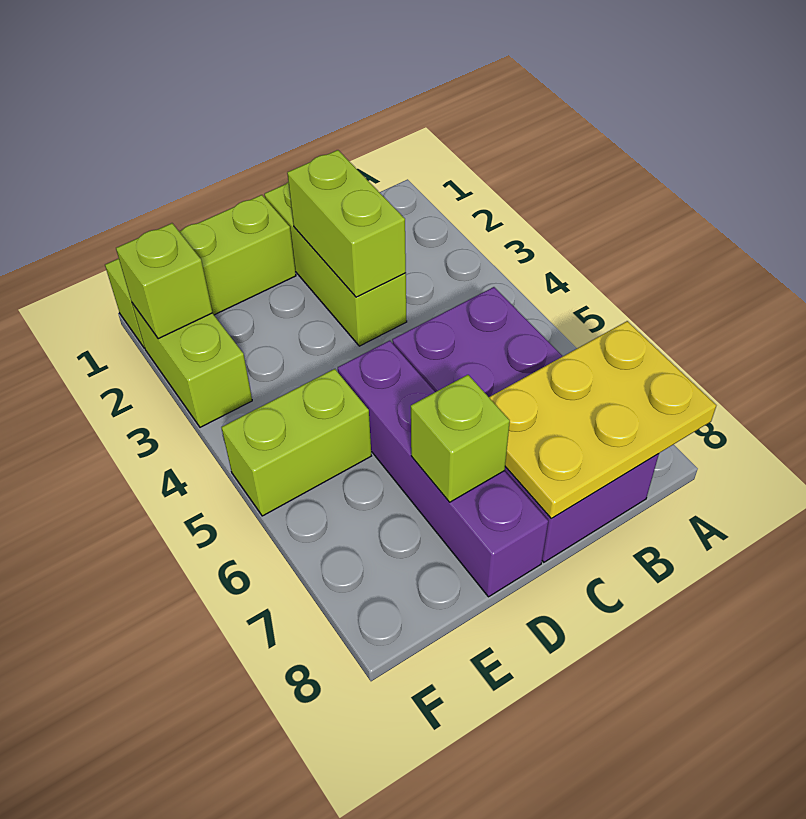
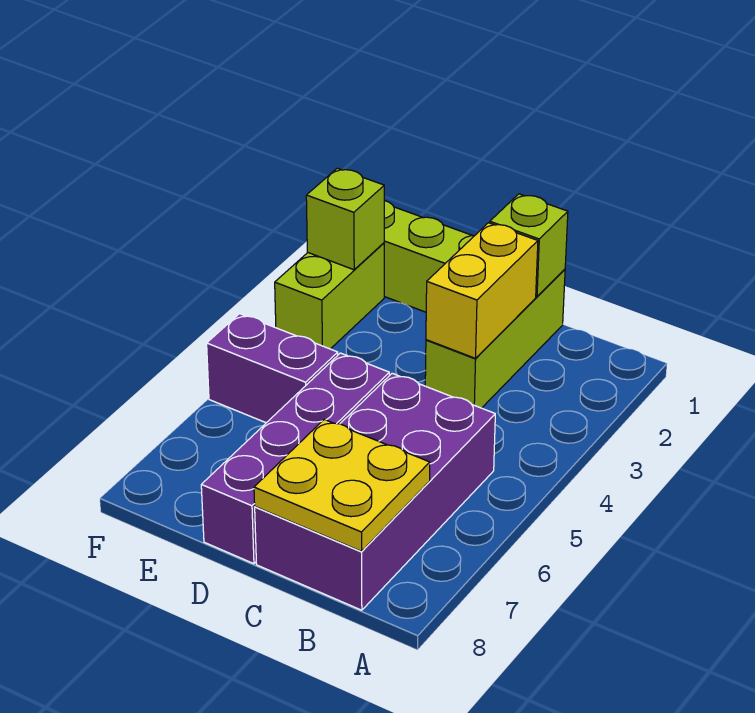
yellow plate A7:C8 level 2 -> yellow plate B7:C8 level 2
lime brick C2:C3 level 2 -> yellow brick C2:C3 level 2
lime brick D7 level 2 -> lime brick C1 level 2
lime brick E5:F5 level 1 -> purple brick E5:F5 level 1

